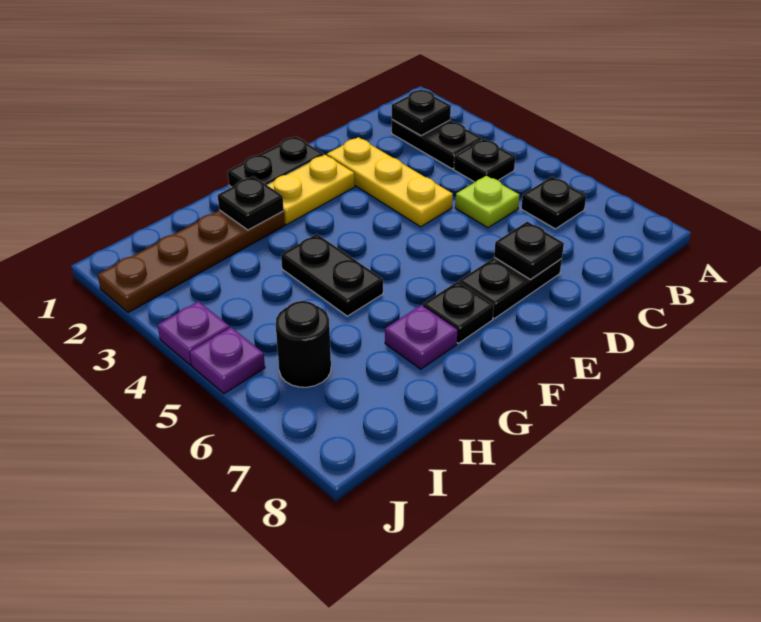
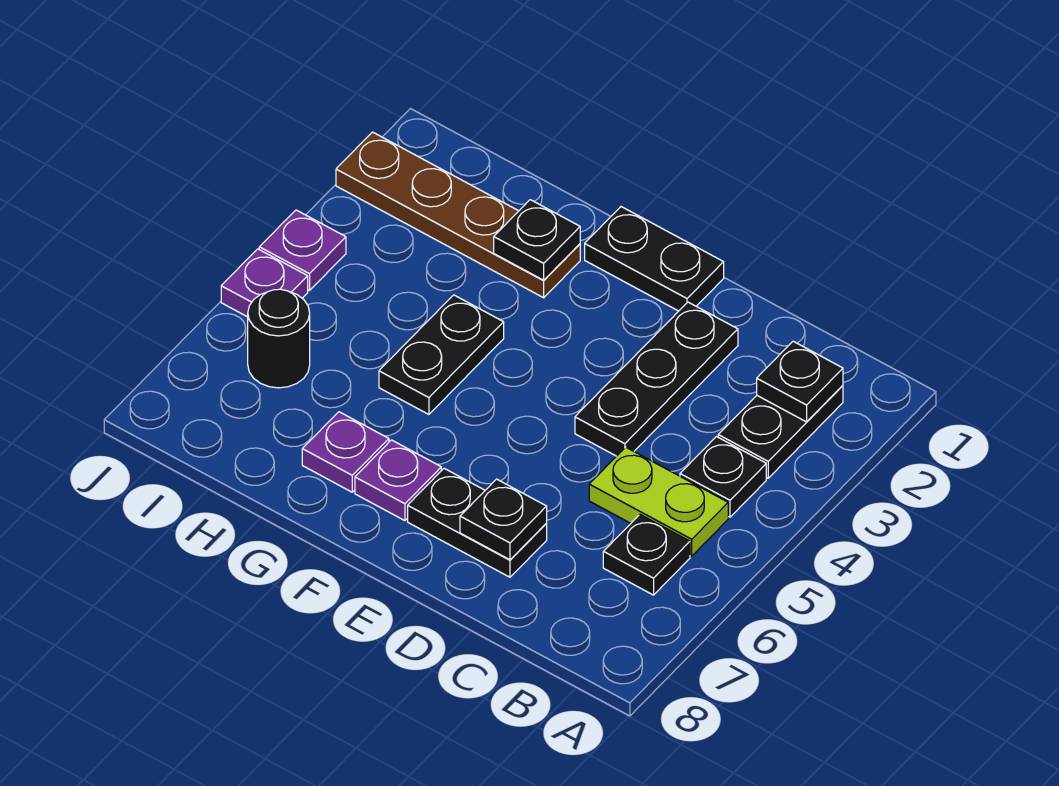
lime plate C5 level 1 -> lime plate B5:C5 level 1
yellow plate D2:D4 level 1 -> black plate D2:D4 level 1
yellow plate E2:F2 level 1 -> none
black plate F7 level 1 -> purple plate F7 level 1

